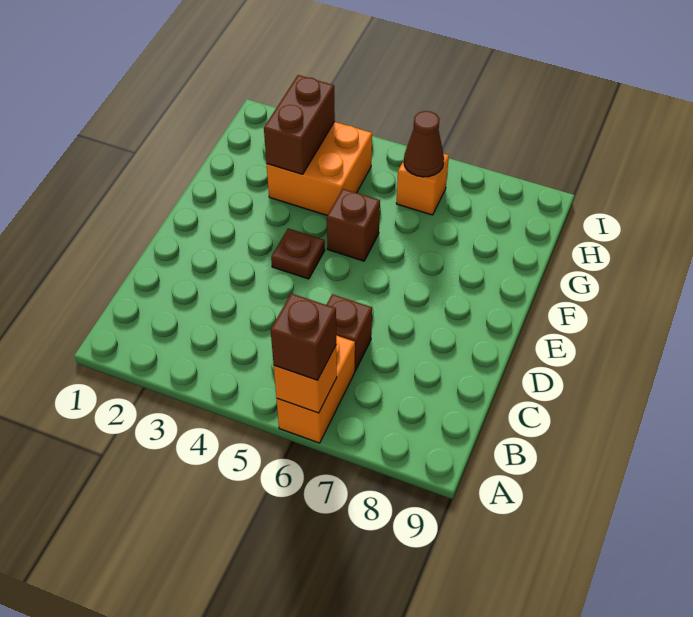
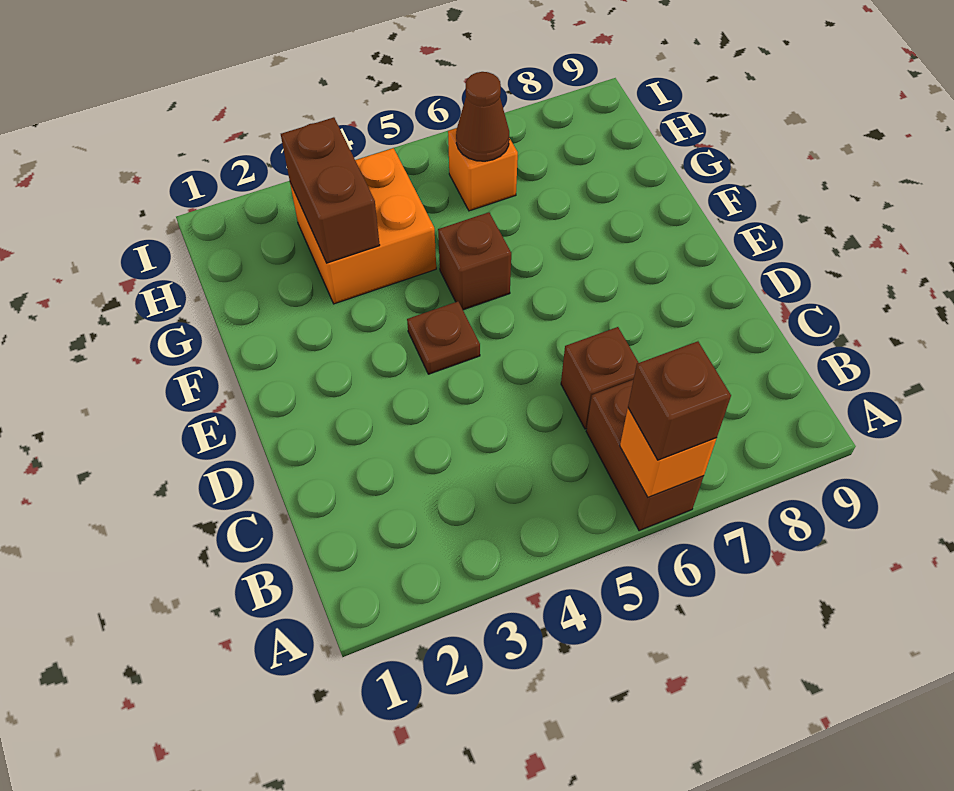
orange brick A6:B6 level 1 -> brown brick A6:B6 level 1

